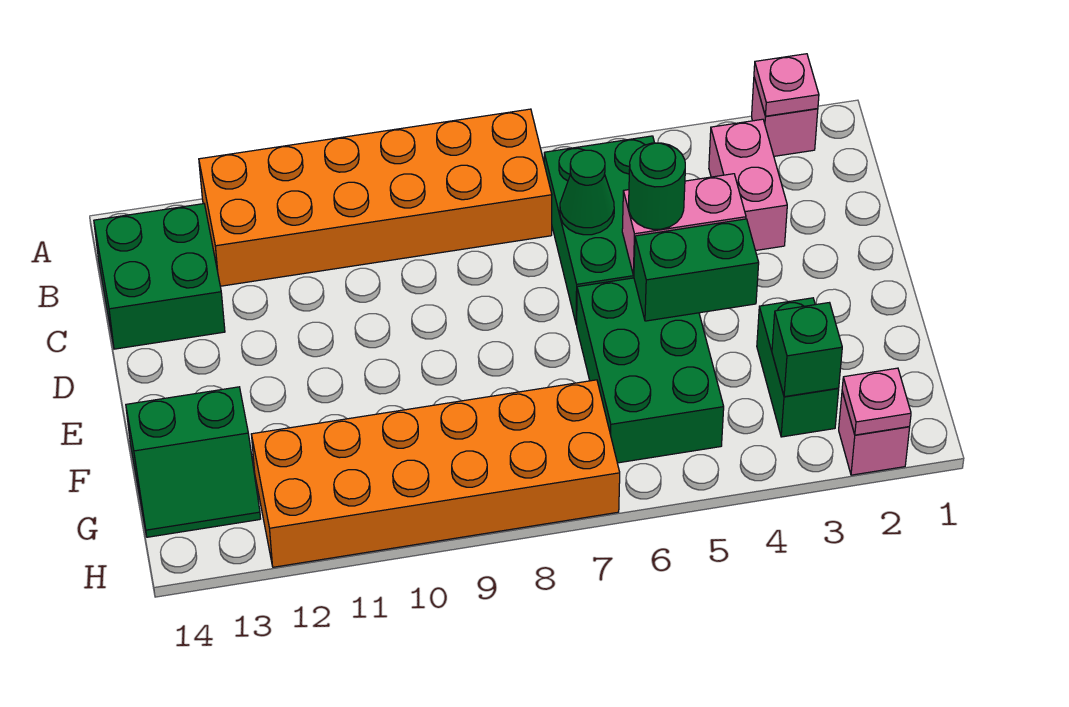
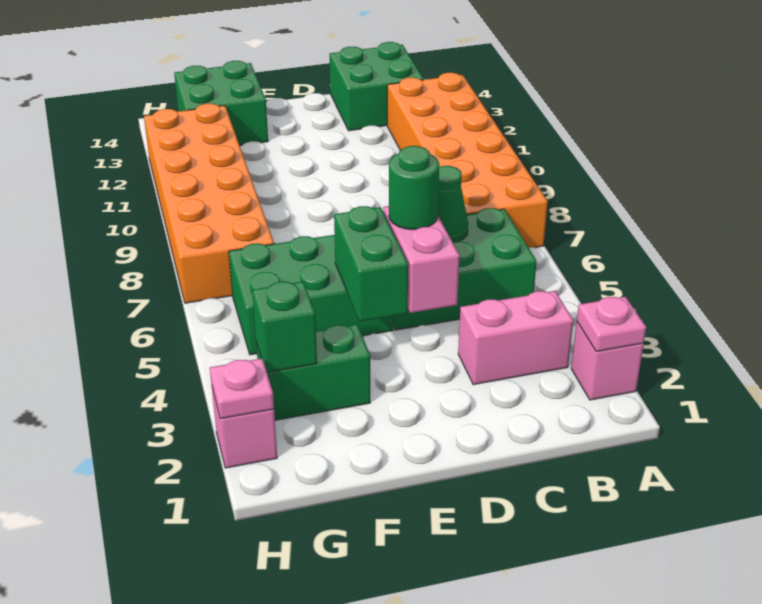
green slope F13:G14 level 1 top F -> green brick F13:G14 level 1

